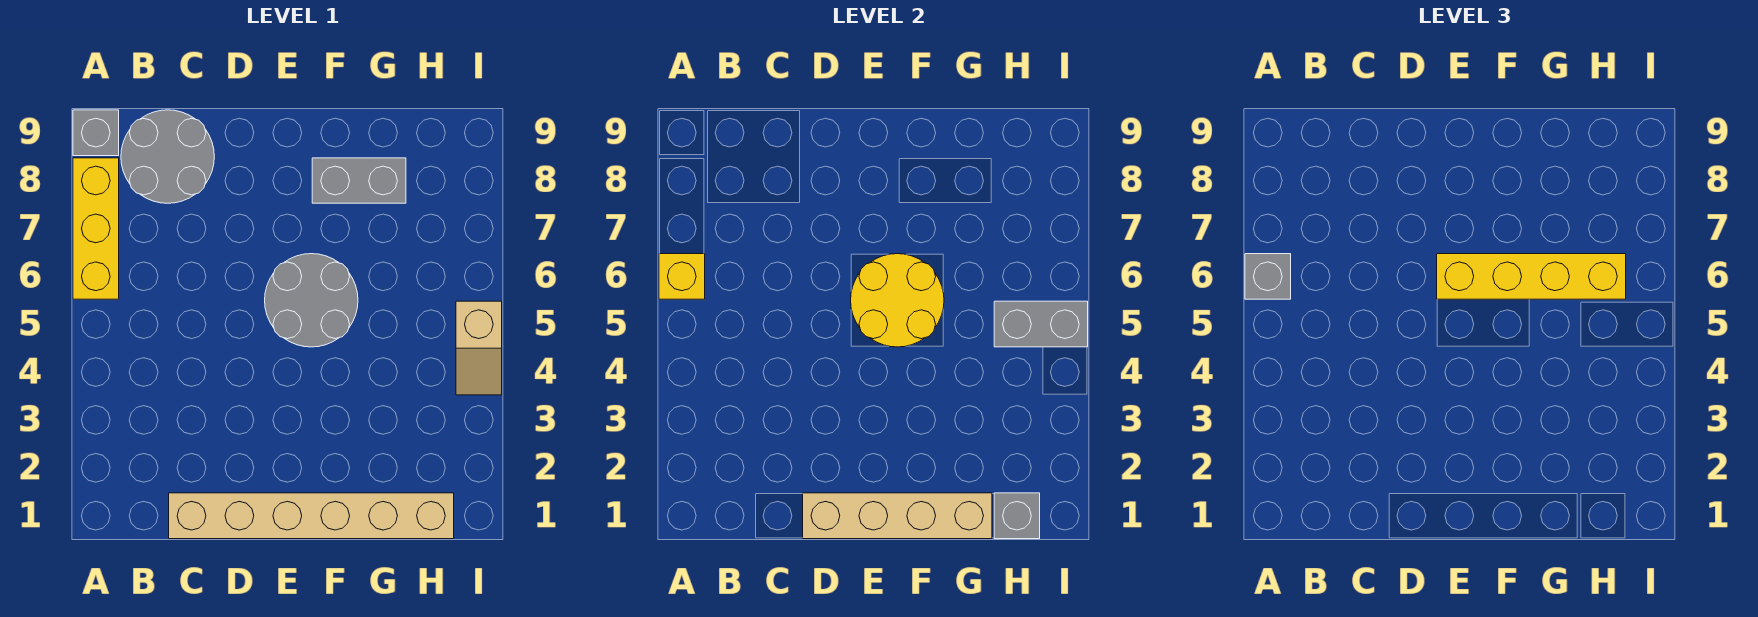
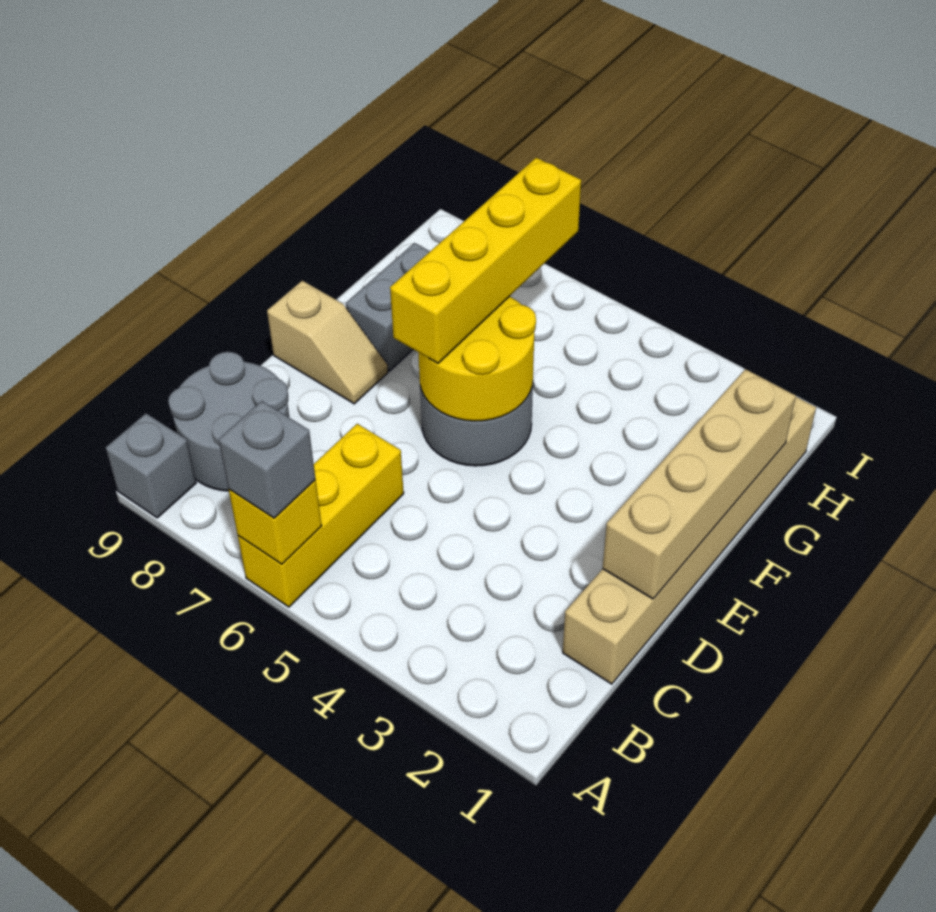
yellow brick A6:A8 level 1 -> yellow brick A6:C6 level 1
grey brick H1 level 2 -> none
grey brick H5:I5 level 2 -> none
tan slope I4:I5 level 1 top 5 -> tan slope E8:E9 level 1 top 9

